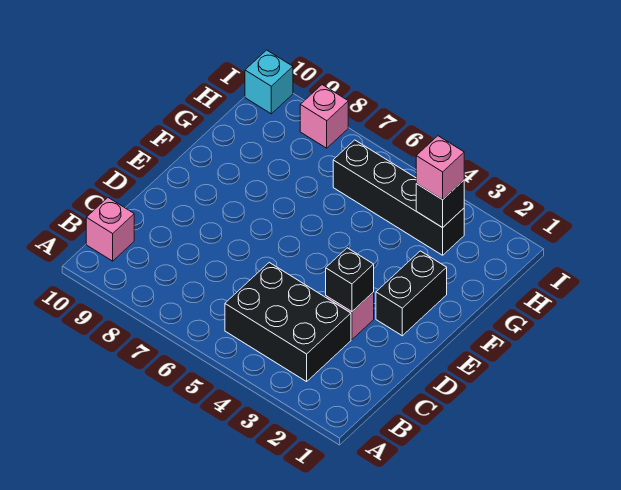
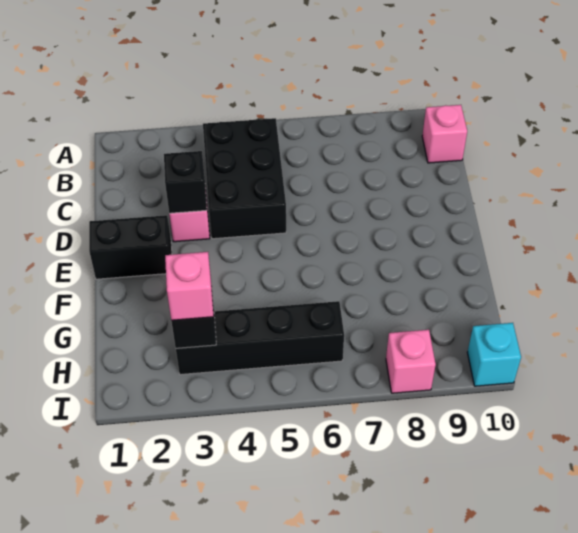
black brick B3:C5 level 1 -> black brick B4:D5 level 1
black brick E2:F2 level 1 -> black brick E1:E2 level 1

